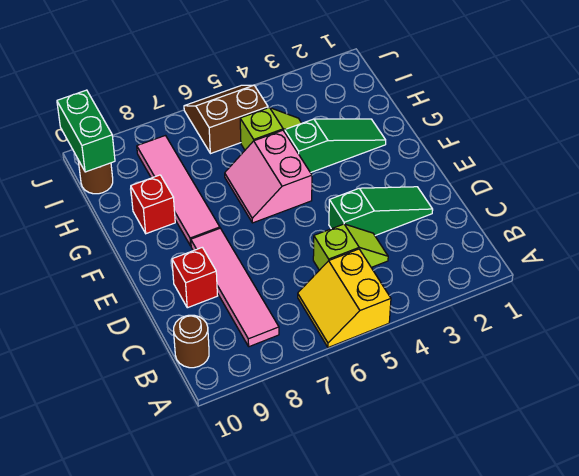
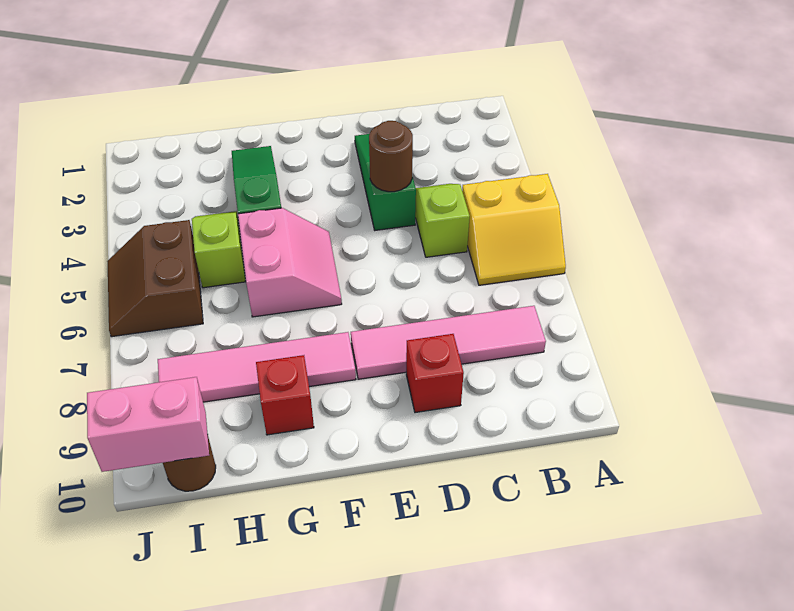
brown round brick B10 level 1 -> brown round brick D4 level 2
pink slope F5:G6 level 1 top 5 -> pink slope F5:G6 level 1 top G
green brick I10:J10 level 2 -> pink brick I10:J10 level 2

